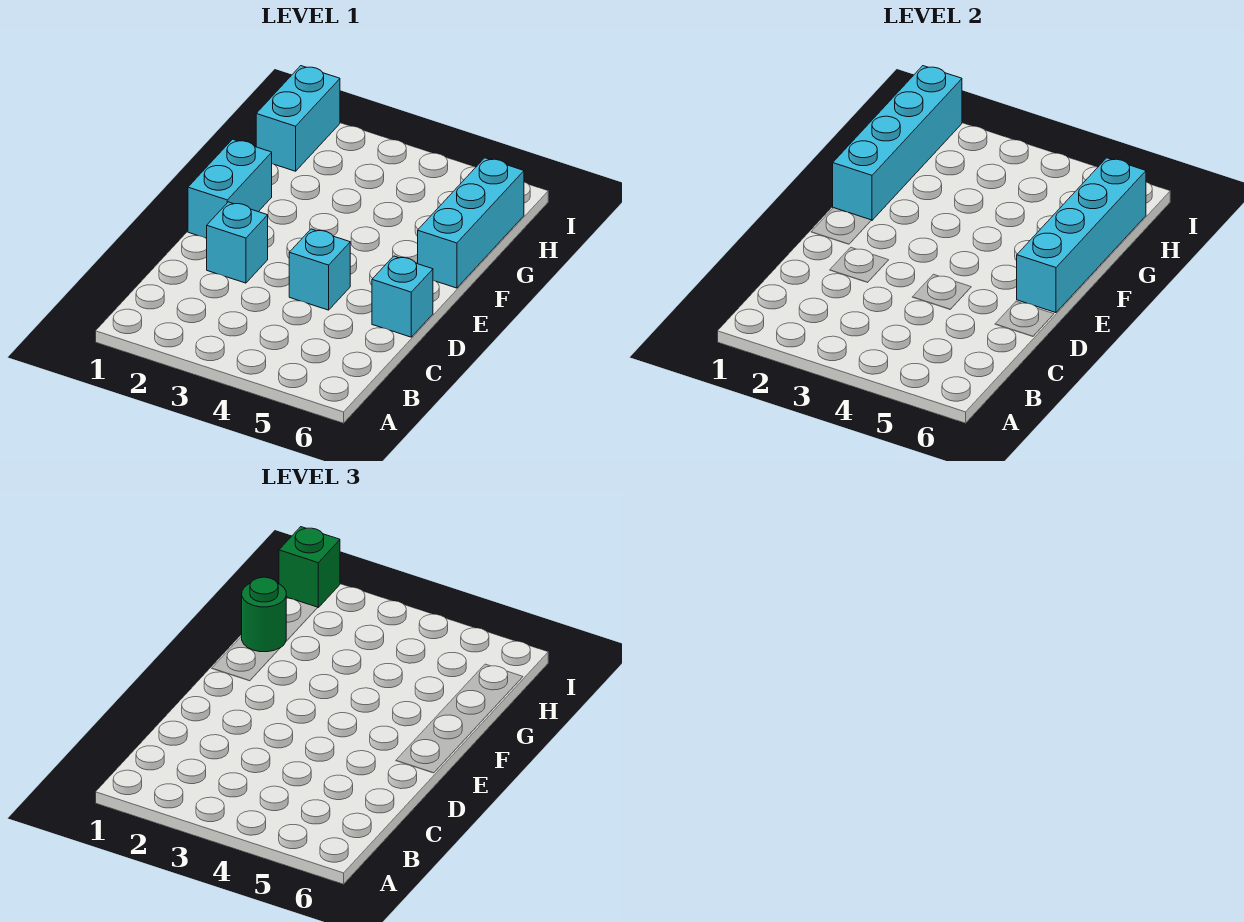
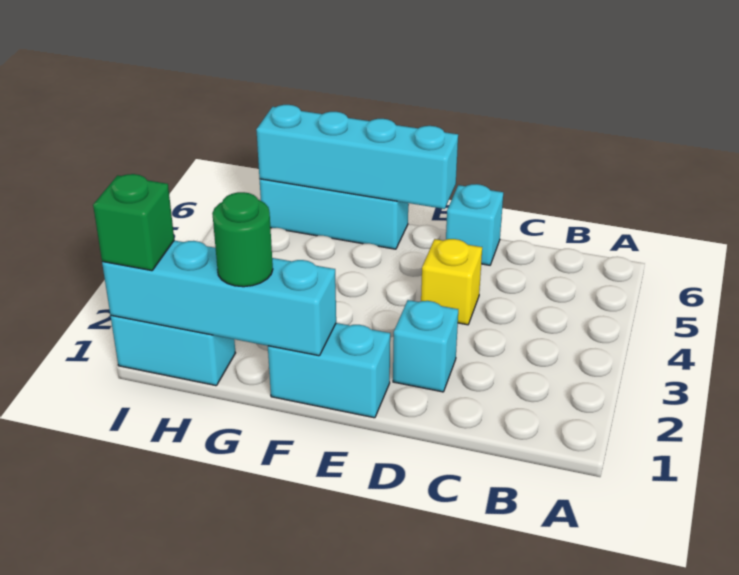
cyan brick D4 level 1 -> yellow brick D4 level 1

